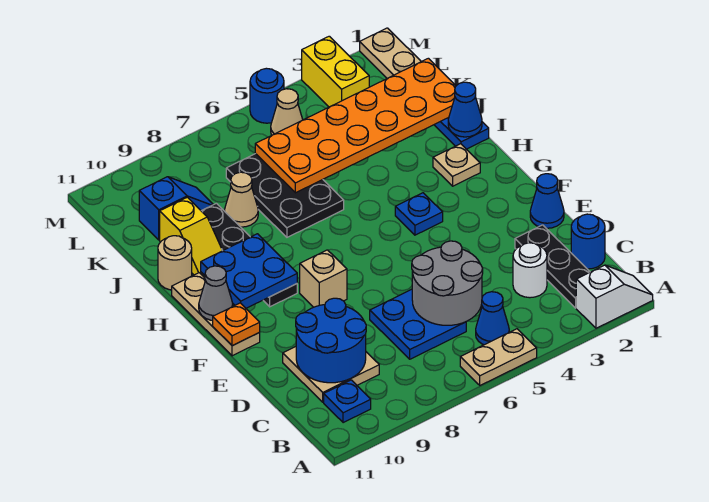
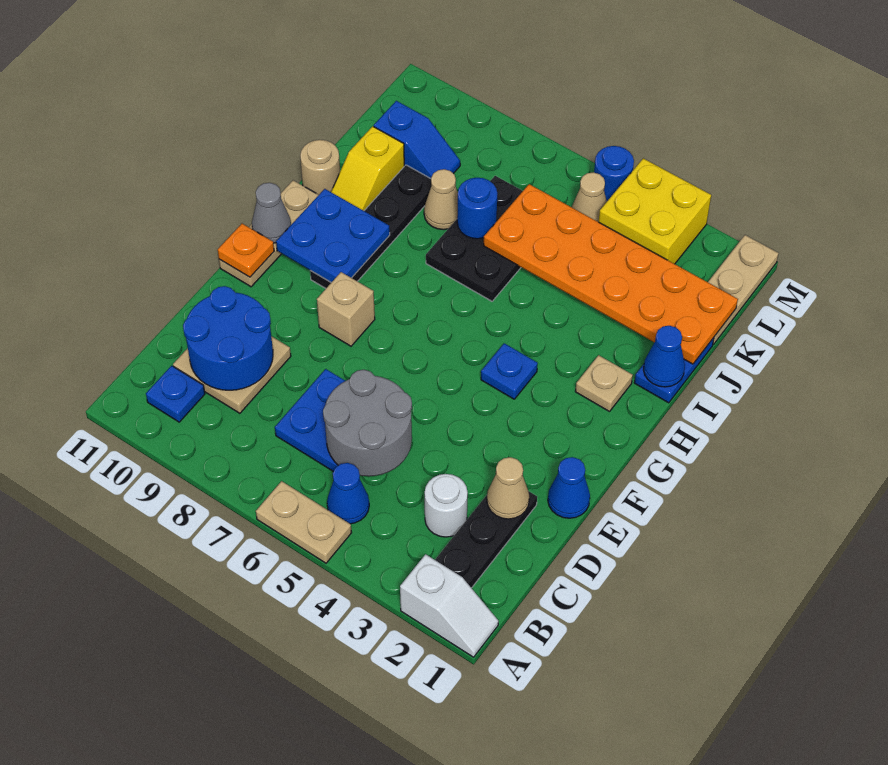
blue round brick C1 level 1 -> blue round brick J7 level 2
none -> tan cone D2 level 2
yellow brick L3:M3 level 1 -> yellow brick L3:M4 level 1

